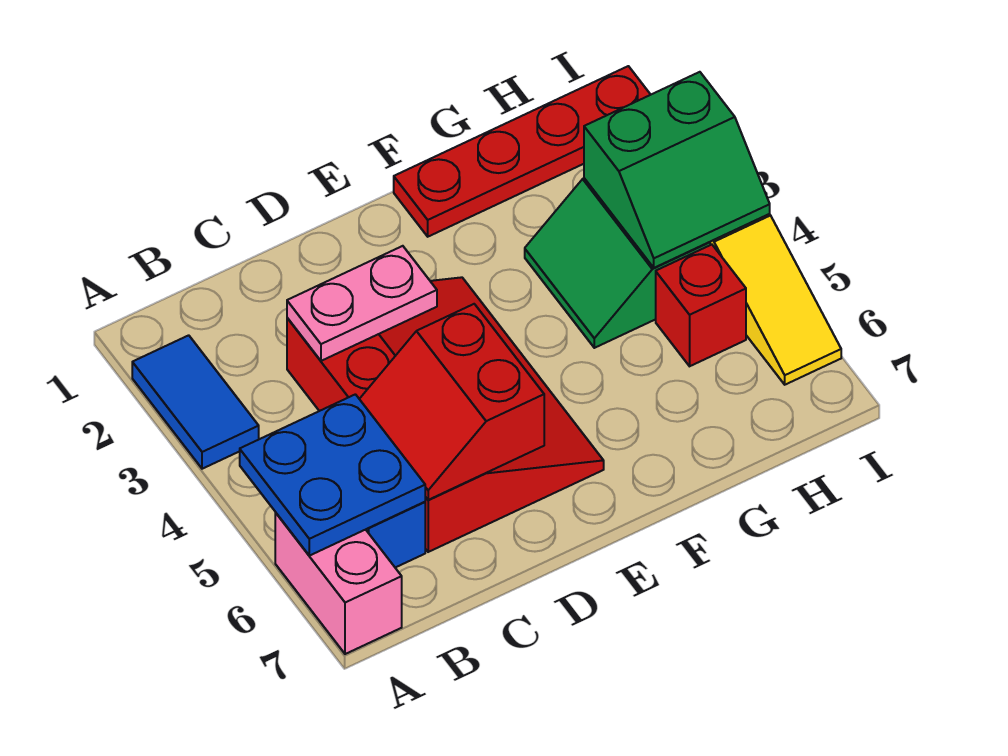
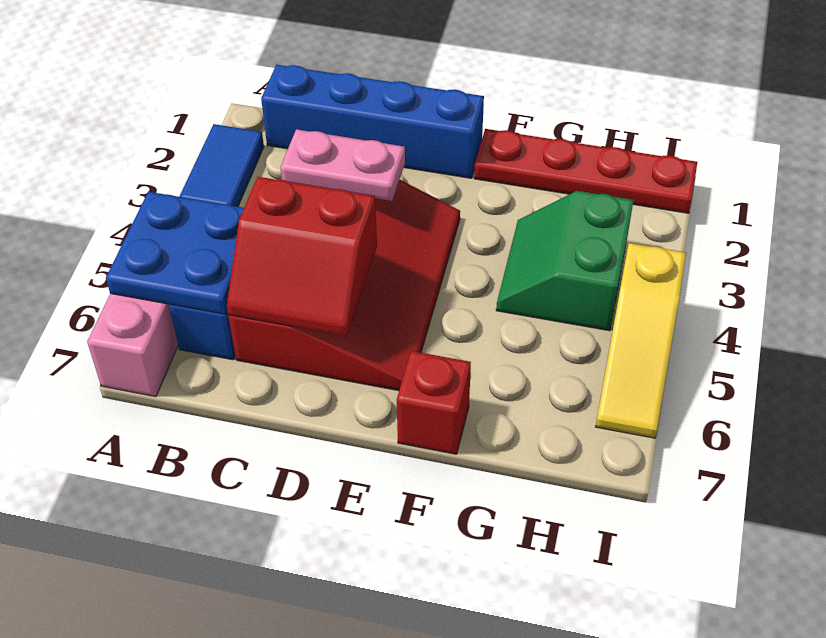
none -> blue brick B1:E1 level 1
red slope C5:D6 level 2 top D -> red slope C5:D6 level 2 top 5
green slope H3:I4 level 2 top 3 -> none
red brick H5 level 1 -> red brick F7 level 1

